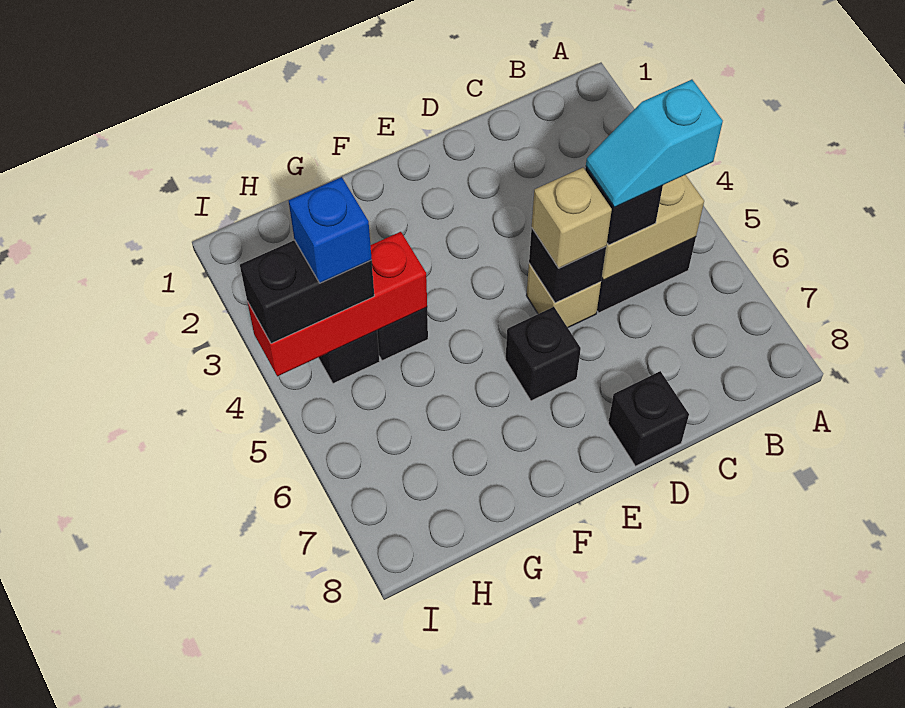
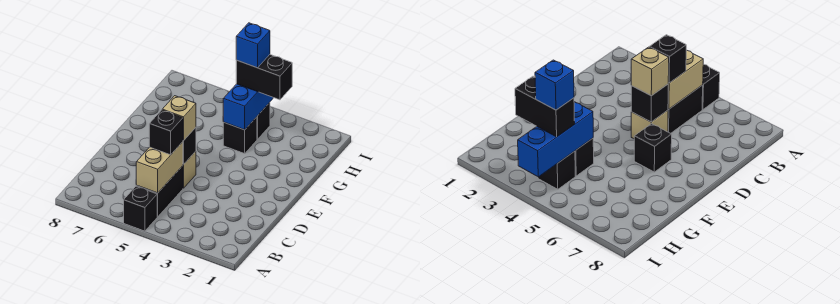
cyan slope B5:C5 level 4 top B -> none
black brick D8 level 1 -> black brick A5 level 1
red brick G4:I4 level 2 -> blue brick G4:I4 level 2
black brick H4:I4 level 3 -> black brick H3:H4 level 3

